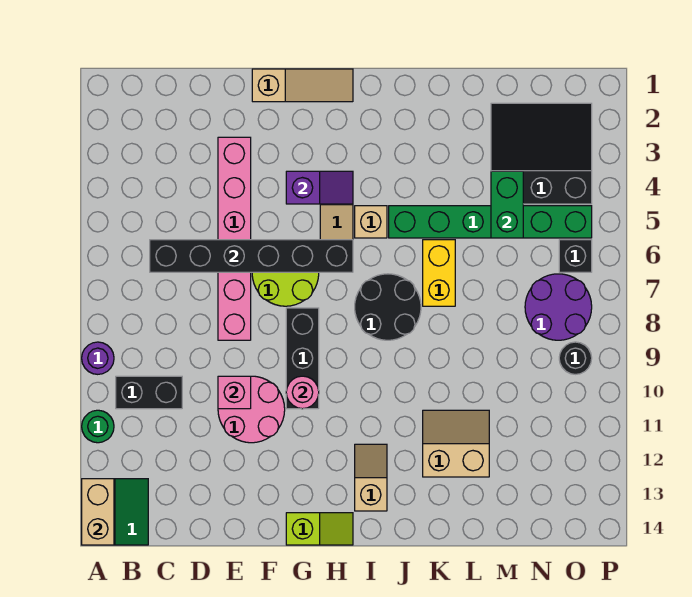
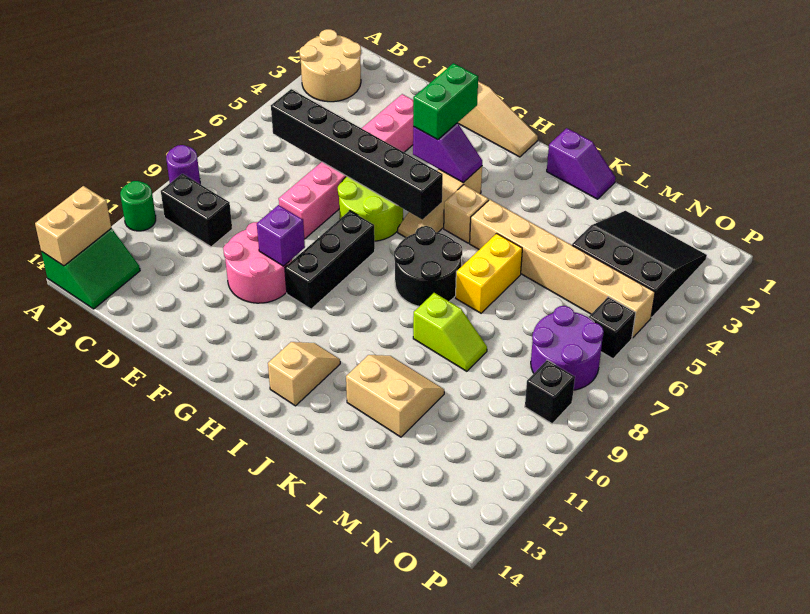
none -> tan round brick A2:B3 level 1
pink brick E10 level 2 -> none
none -> purple brick F10 level 2
pink round brick G10 level 2 -> none
lime slope G14:H14 level 1 top G -> lime slope K9:L9 level 1 top K
none -> purple slope J1:K1 level 1 top J
green brick J5:O5 level 1 -> tan brick J5:O5 level 1
green brick M4:M5 level 2 -> green brick G3:G4 level 3
black round brick O9 level 1 -> black brick O9 level 1

